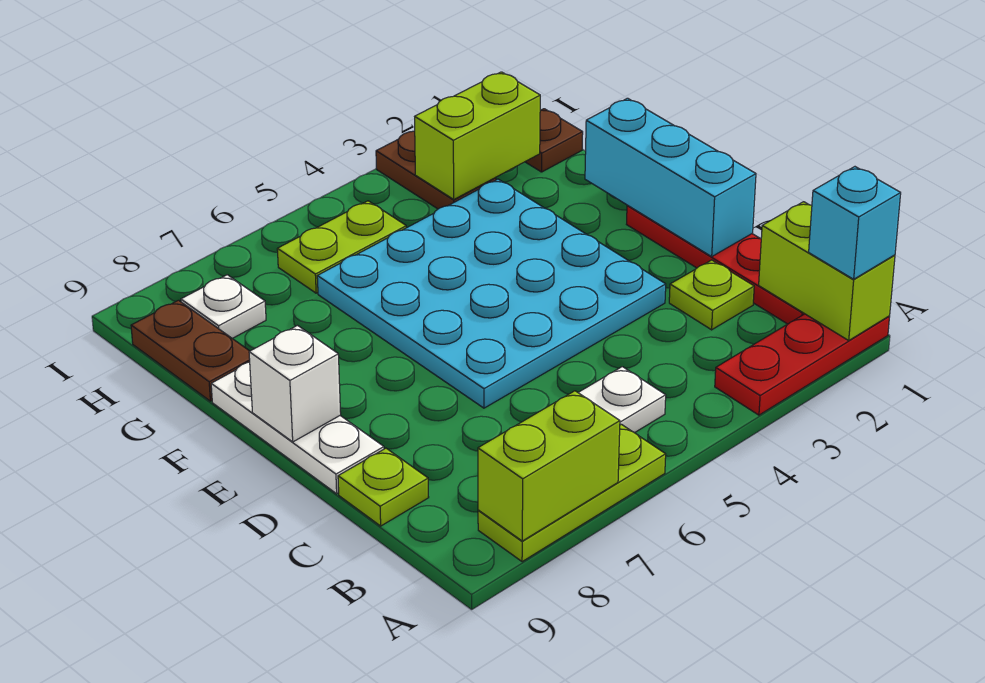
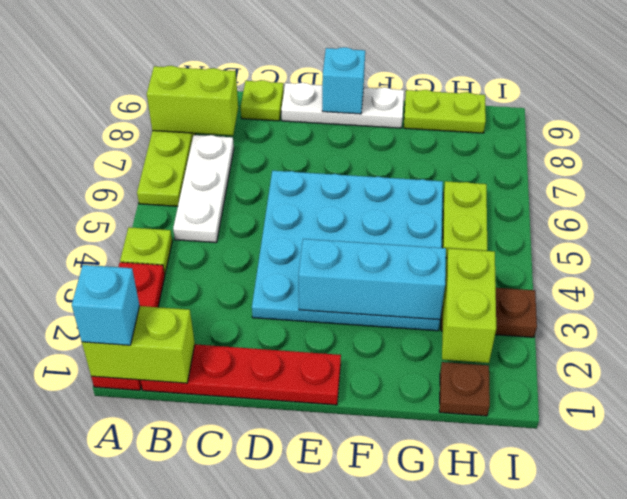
lime brick A7:A8 level 2 -> lime brick A8:B8 level 2
lime plate C2 level 1 -> lime plate A4 level 1
cyan brick D1:F1 level 2 -> cyan brick E3:G3 level 2
white brick E9 level 2 -> cyan brick E9 level 2
brown plate G9:H9 level 1 -> lime plate G9:H9 level 1
white plate H8 level 1 -> none

